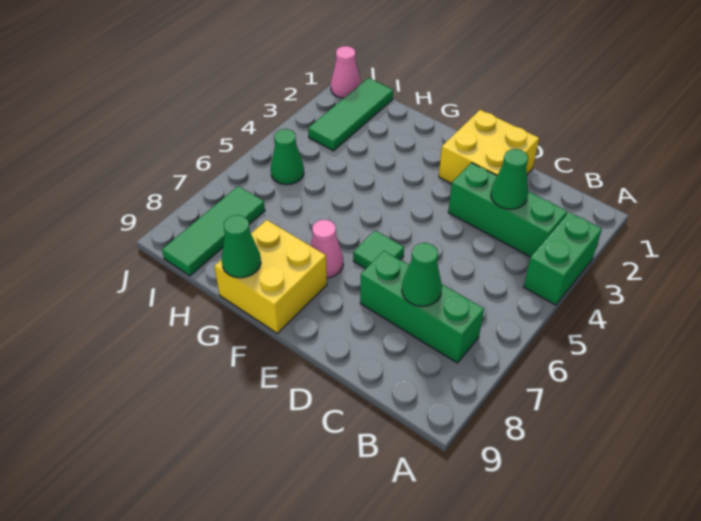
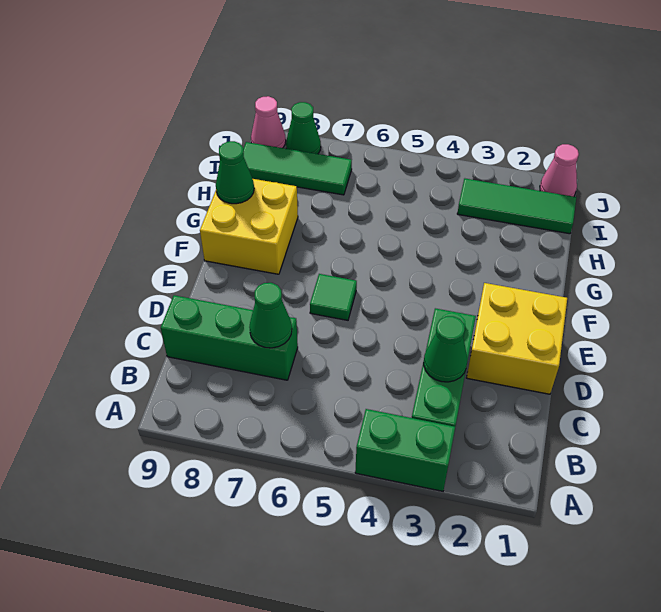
green brick B7:D7 level 1 -> green brick C7:C9 level 1
pink cone F7 level 1 -> pink cone J9 level 1
green cone I5 level 1 -> green cone J8 level 1

